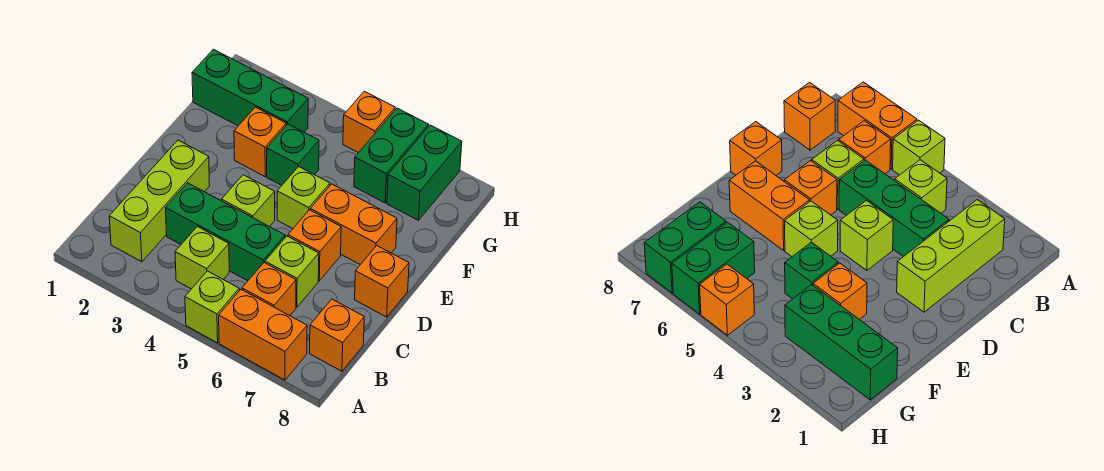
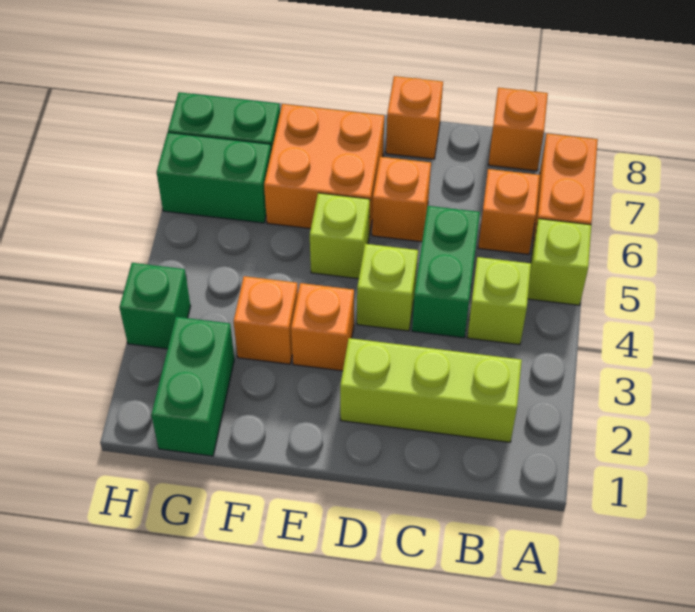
green brick C3:C5 level 1 -> green brick C4:C5 level 1
lime brick C6 level 1 -> none
orange brick E6:E7 level 1 -> orange brick E6:F7 level 1
green brick F4 level 1 -> green brick H3 level 1
green brick G1:G3 level 1 -> green brick G1:G2 level 1
orange brick H5 level 1 -> orange brick E3 level 1

